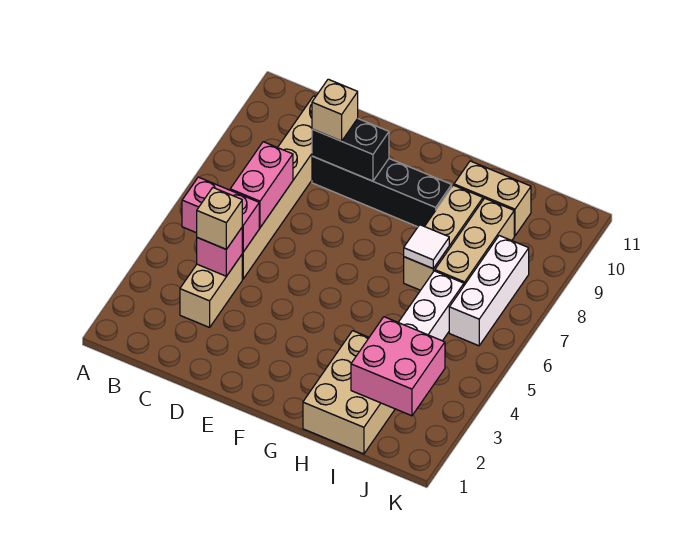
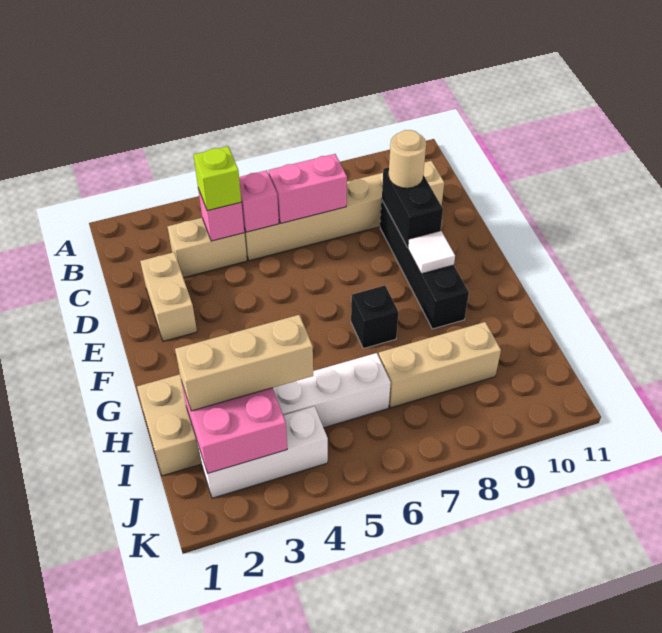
pink brick B5:C5 level 2 -> pink brick C5 level 2
tan brick C4 level 3 -> lime brick C4 level 3
tan brick D9 level 3 -> tan round brick D9 level 3
none -> black brick G7 level 1
tan brick H7:H9 level 1 -> tan brick I2:I4 level 3
white tile H7 level 2 -> white tile F9 level 2
tan brick H10:I10 level 1 -> tan brick D2:E2 level 1
white brick J6:J8 level 1 -> white brick J2:J4 level 1

